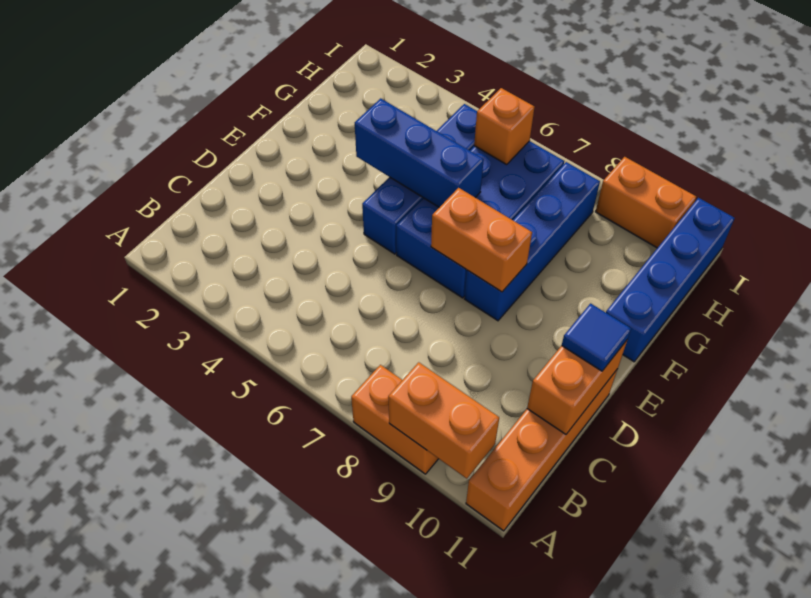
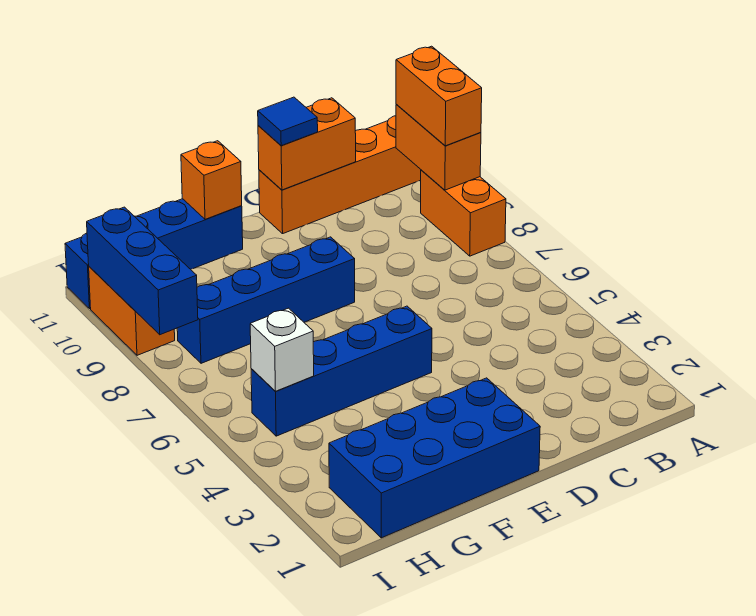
blue brick E6:H7 level 1 -> blue brick E1:H2 level 1
orange brick E7:E8 level 2 -> orange brick A9:A10 level 3
blue brick F4:F6 level 2 -> blue brick I8:I10 level 2
none -> white brick H5 level 2
orange brick H6 level 2 -> orange brick F11 level 2

